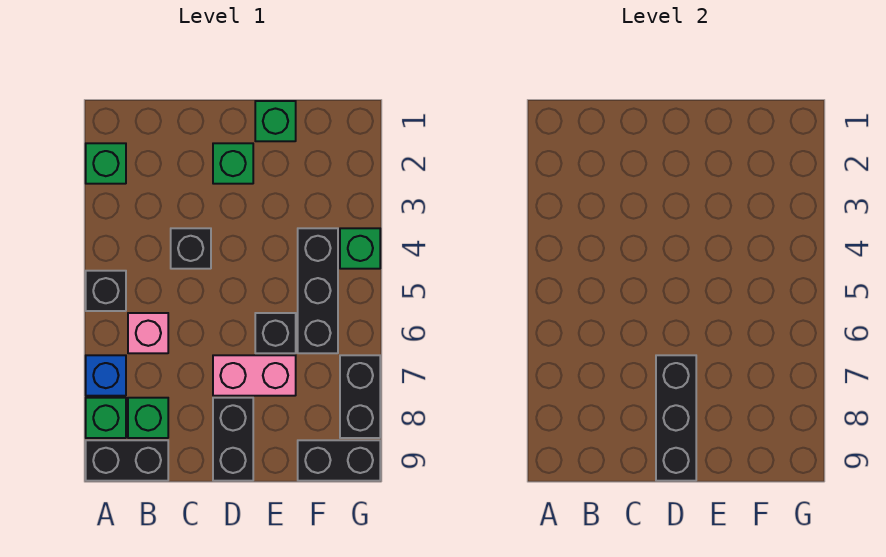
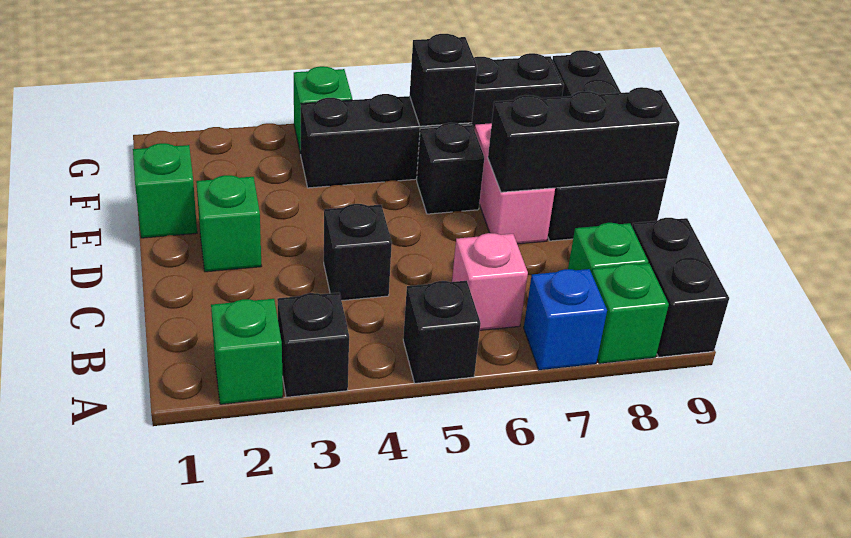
none -> black brick A3 level 1
none -> black brick F6 level 2

